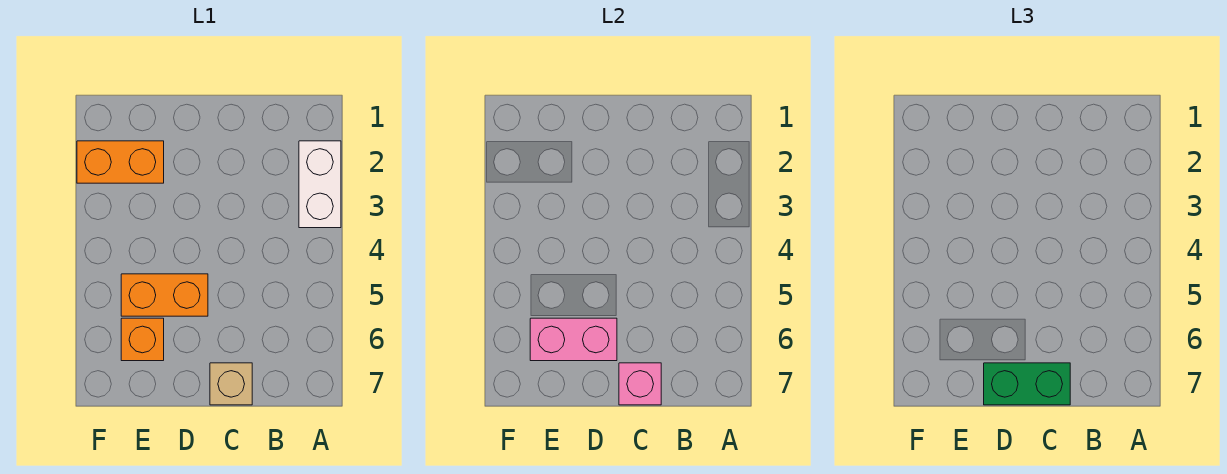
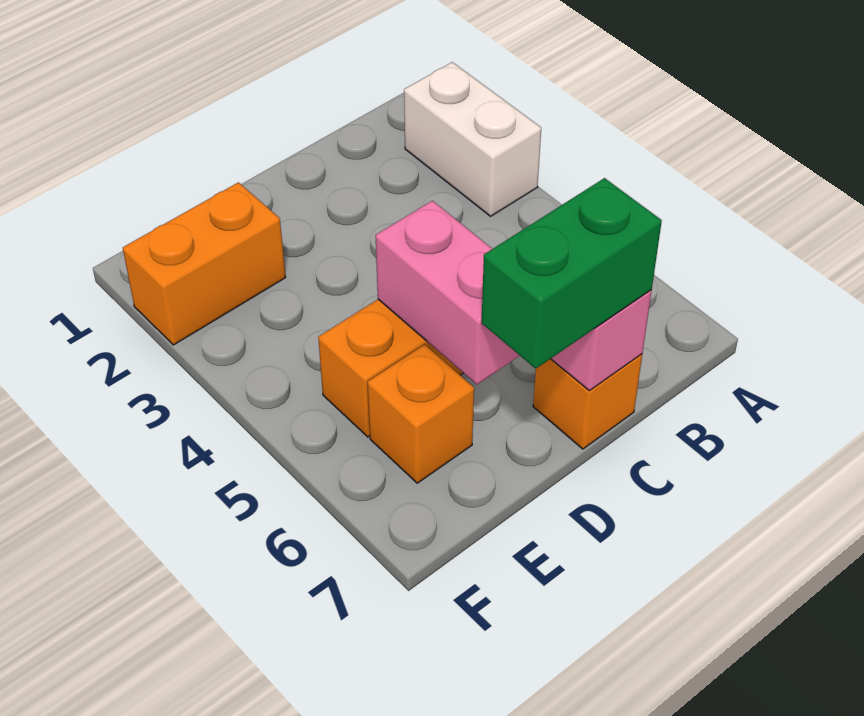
tan brick C7 level 1 -> orange brick C7 level 1
pink brick D6:E6 level 2 -> pink brick D5:D6 level 2

